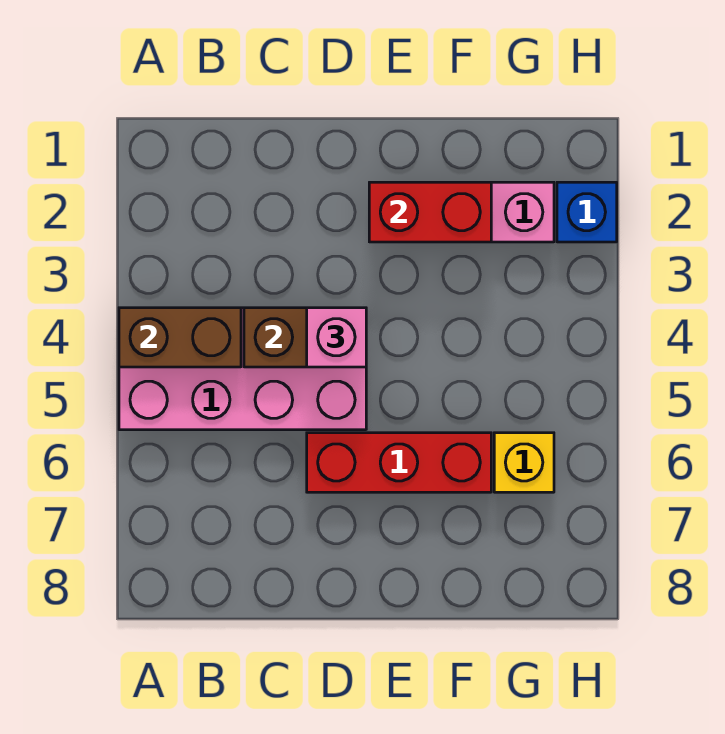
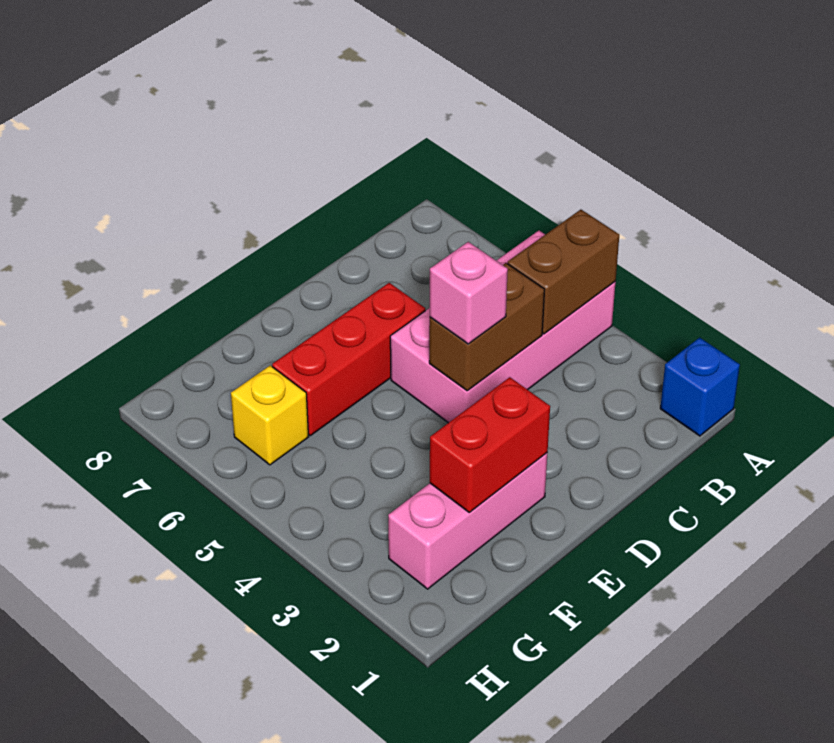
blue brick H2 level 1 -> blue brick A1 level 1

